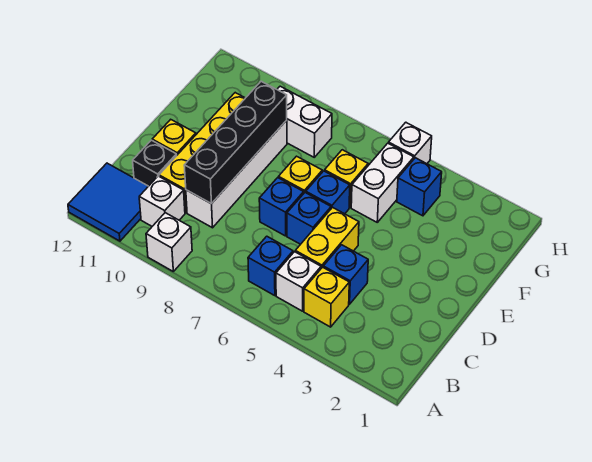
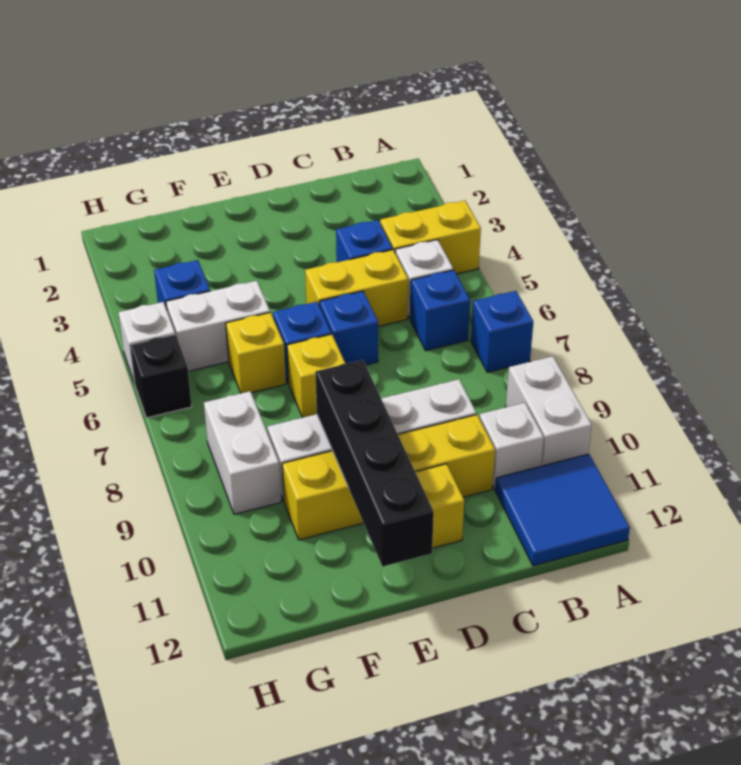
white brick A9 level 1 -> white brick A9:A10 level 1
yellow brick B4 level 1 -> yellow brick A4:B4 level 1
black brick C9:F9 level 2 -> black brick E9:E12 level 2
black brick C11 level 1 -> black brick H6 level 1
blue brick D7 level 1 -> blue brick A7 level 1

